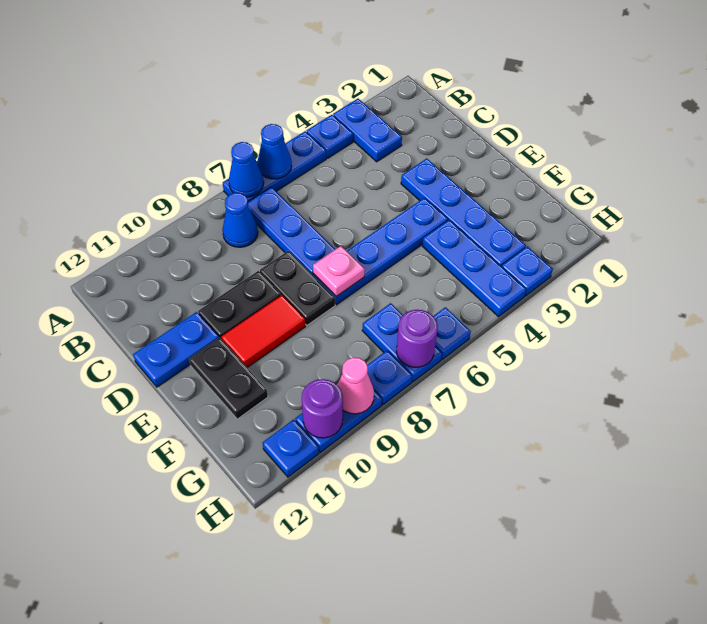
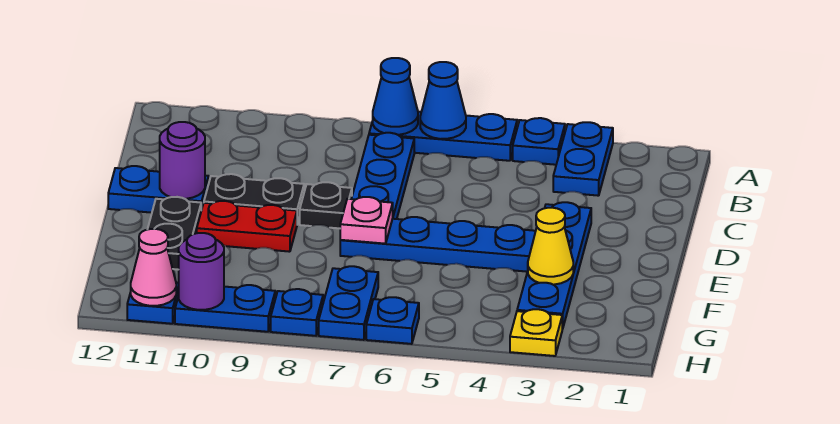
blue cone B8 level 1 -> none
black plate D8:E8 level 1 -> black plate D8 level 1
red tile E9:E10 level 1 -> red plate E9:E10 level 1
none -> yellow cone F3 level 2
blue plate F4:H4 level 1 -> none
blue plate H3 level 1 -> yellow plate H3 level 1
purple round brick H7 level 2 -> purple round brick D11 level 2
pink cone H9 level 2 -> pink cone H11 level 2

